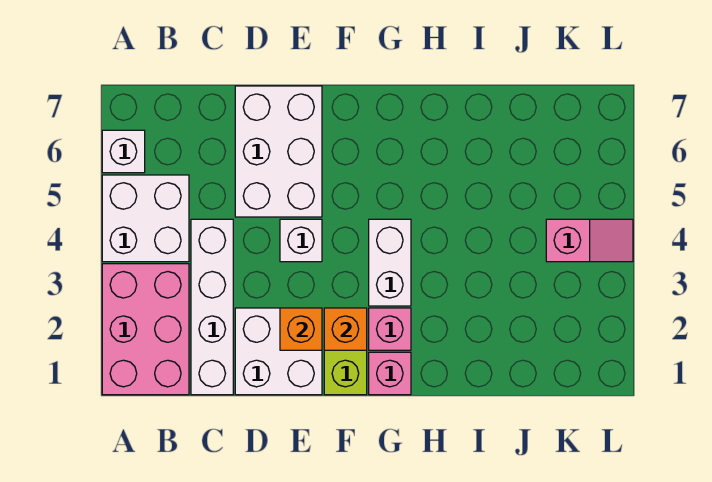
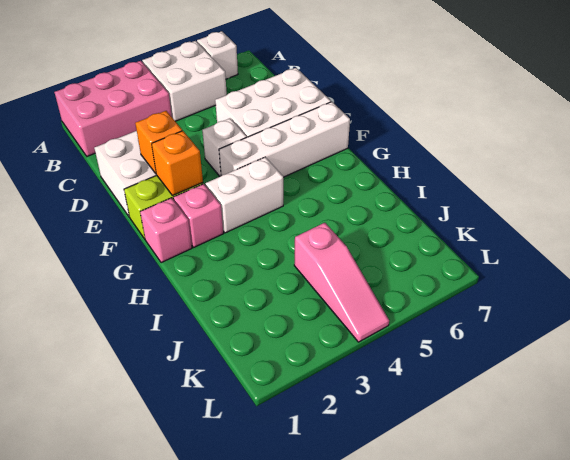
white brick C1:C4 level 1 -> white brick F4:F7 level 1
pink slope K4:L4 level 1 top K -> pink slope J4:L4 level 1 top J

